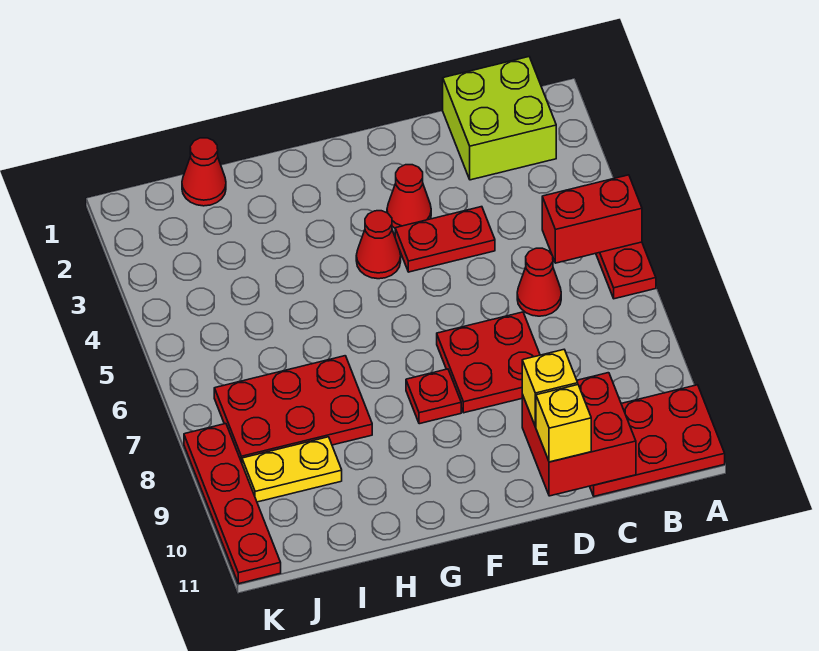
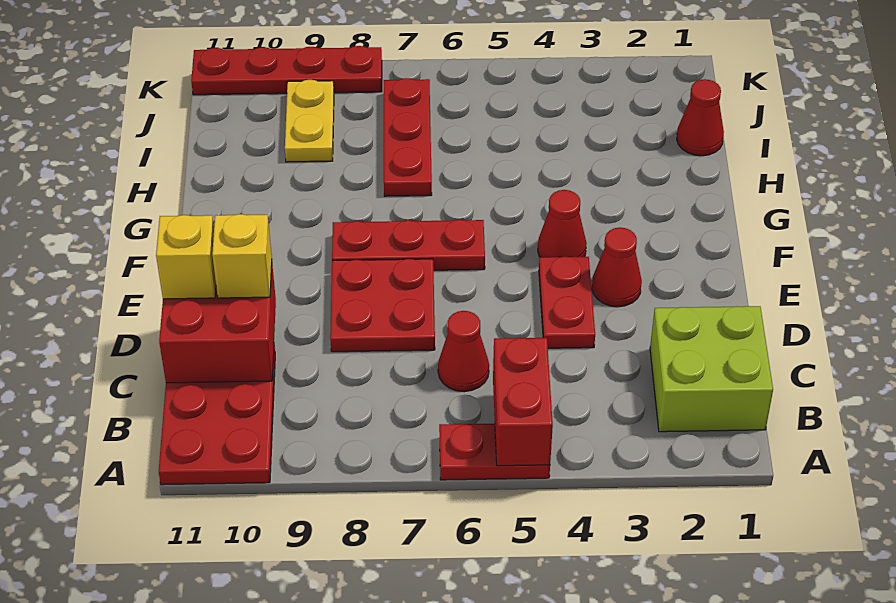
red plate F8 level 1 -> red plate F6:F8 level 1
red plate H7:J8 level 1 -> red plate H7:J7 level 1

